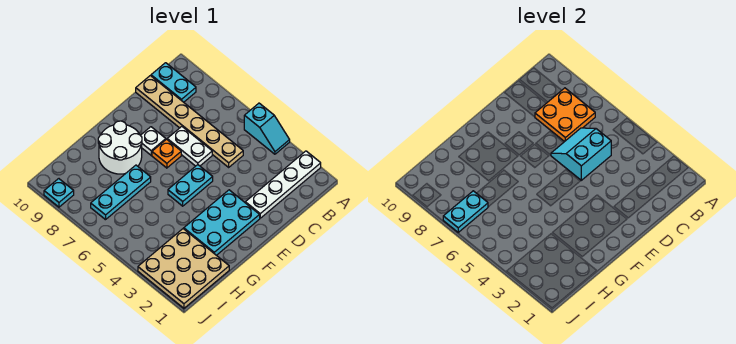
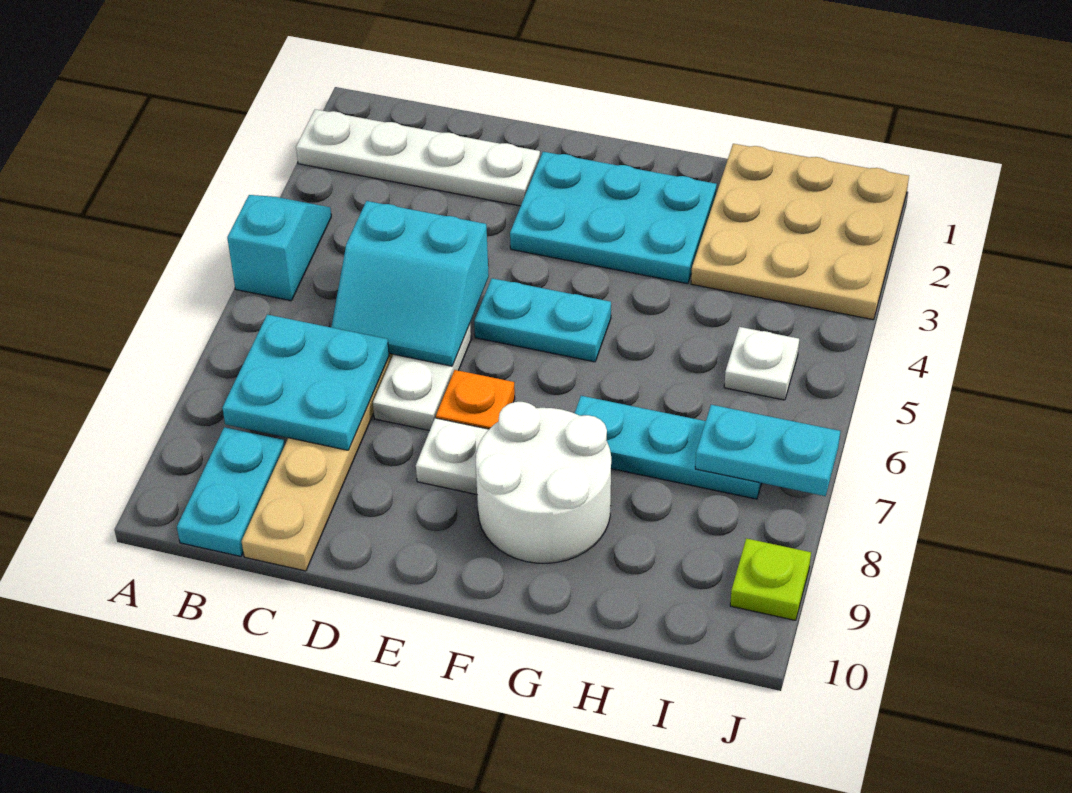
orange plate B7:C8 level 2 -> cyan plate B7:C8 level 2
none -> white plate I5 level 1
cyan plate J9 level 1 -> lime plate J9 level 1

